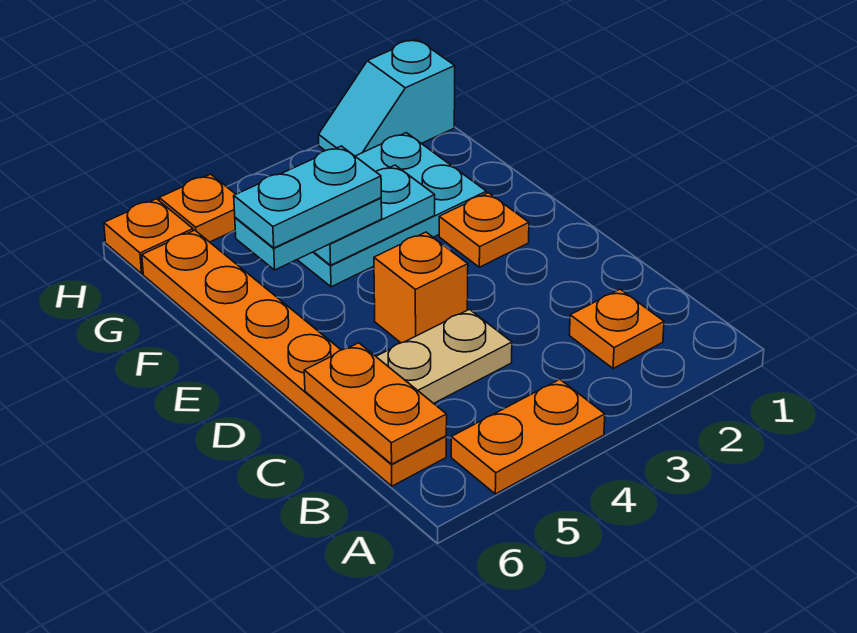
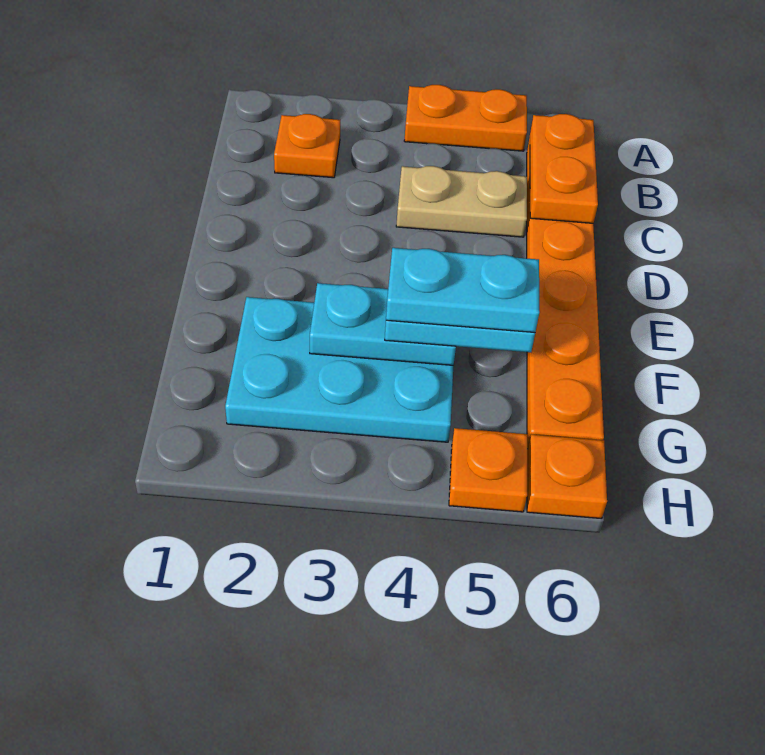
orange brick D4 level 1 -> none
orange plate E2 level 1 -> none
cyan slope H1:H2 level 1 top 1 -> none

